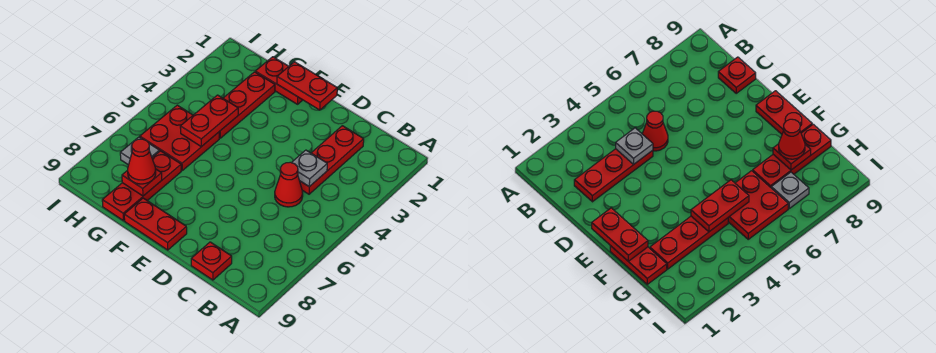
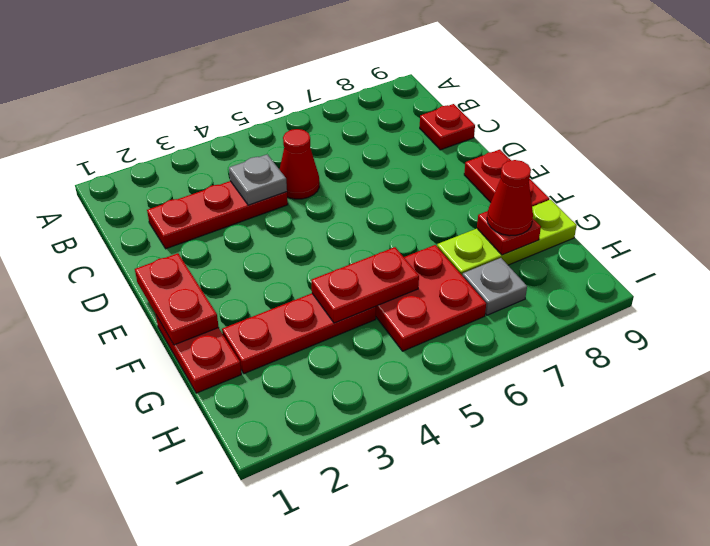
red plate G7:G9 level 1 -> lime plate G7:G9 level 1

